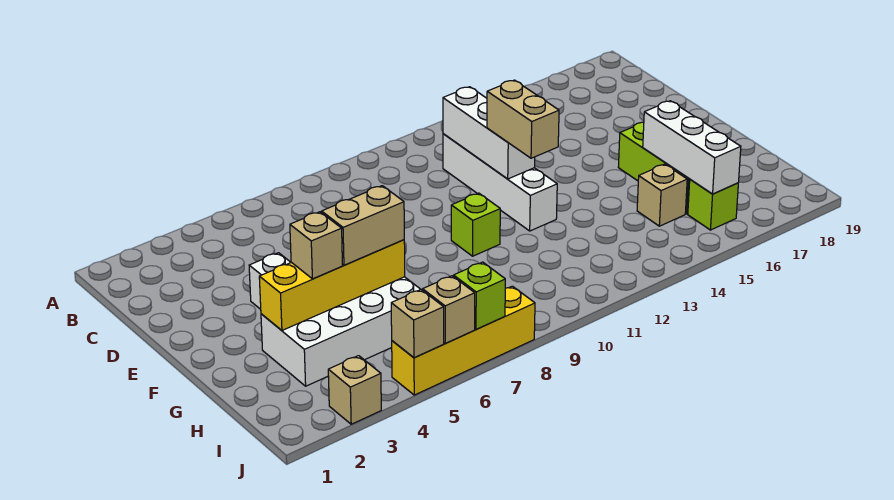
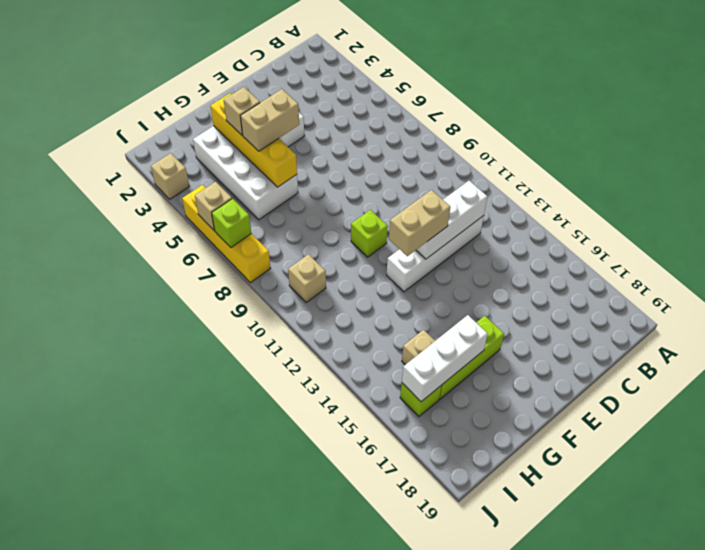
tan brick G5:G6 level 3 -> tan brick F5:G5 level 3
tan brick J5 level 2 -> tan brick I10 level 1

